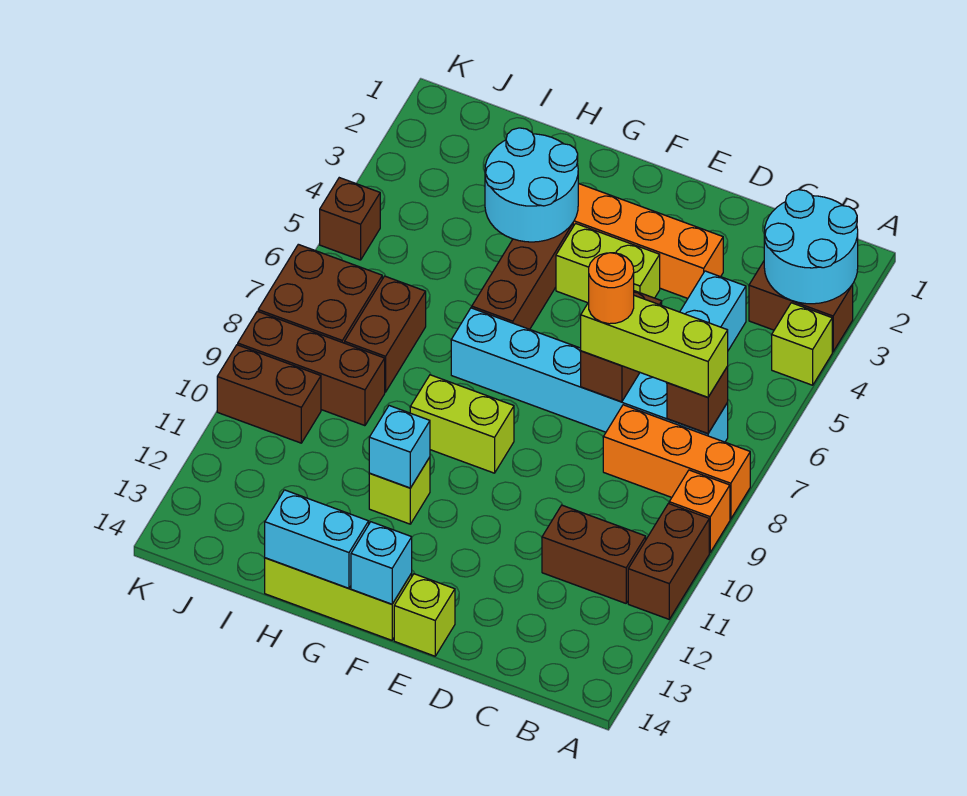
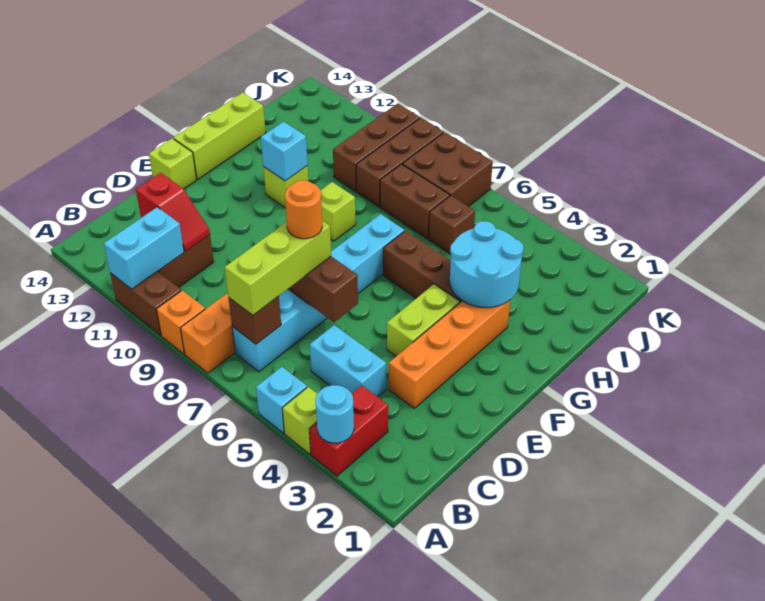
cyan round brick A2:B3 level 2 -> cyan round brick A3 level 2
brown brick A3:B3 level 1 -> red brick A3:B3 level 1
none -> red slope C11:C12 level 2 top 12
lime brick F9:G9 level 1 -> lime brick G9 level 1
cyan brick F14 level 2 -> cyan brick A5 level 1
cyan brick G14:H14 level 2 -> cyan brick A11:B11 level 2
brown brick J10:K10 level 1 -> brown brick I10:K10 level 1
brown brick K5 level 1 -> brown brick I6 level 1

